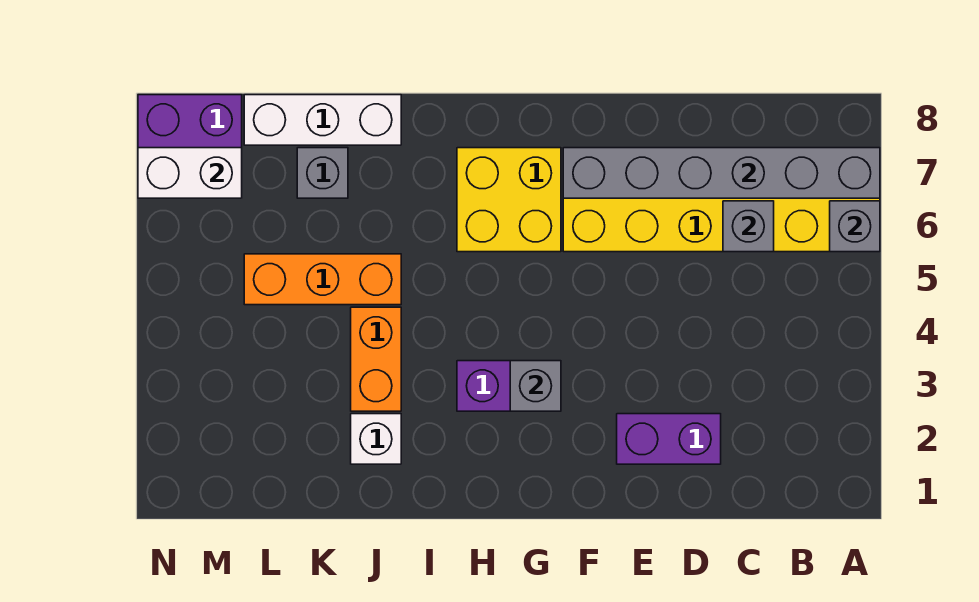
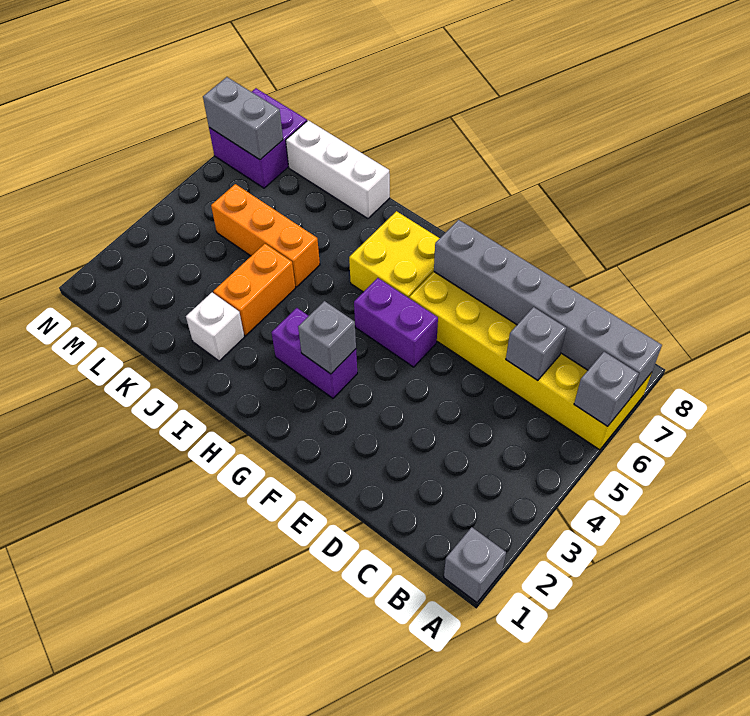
purple brick D2:E2 level 1 -> purple brick F5:G5 level 1
grey brick K7 level 1 -> grey brick A1 level 1
white brick M7:N7 level 2 -> grey brick M7:N7 level 2

